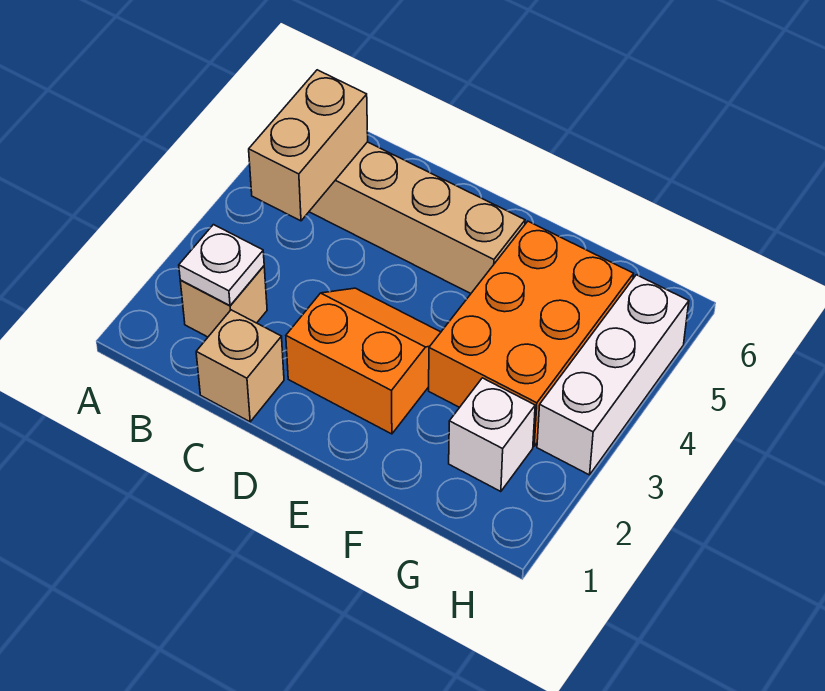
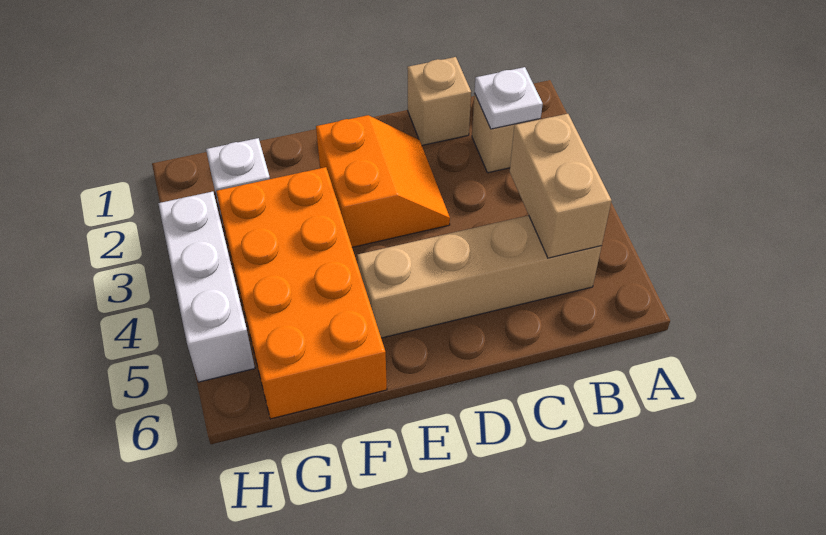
orange slope D2:E3 level 1 top 2 -> orange slope D2:E3 level 1 top E
orange brick F3:G5 level 1 -> orange brick F3:G6 level 1

